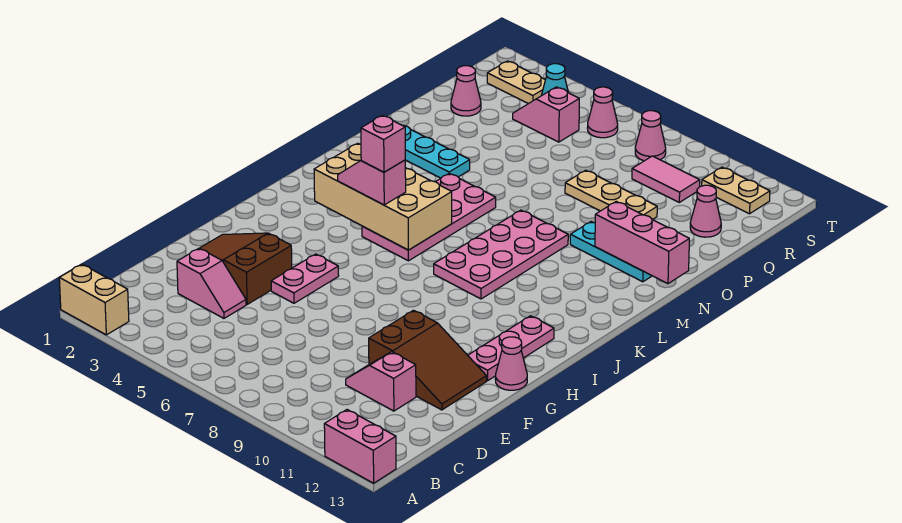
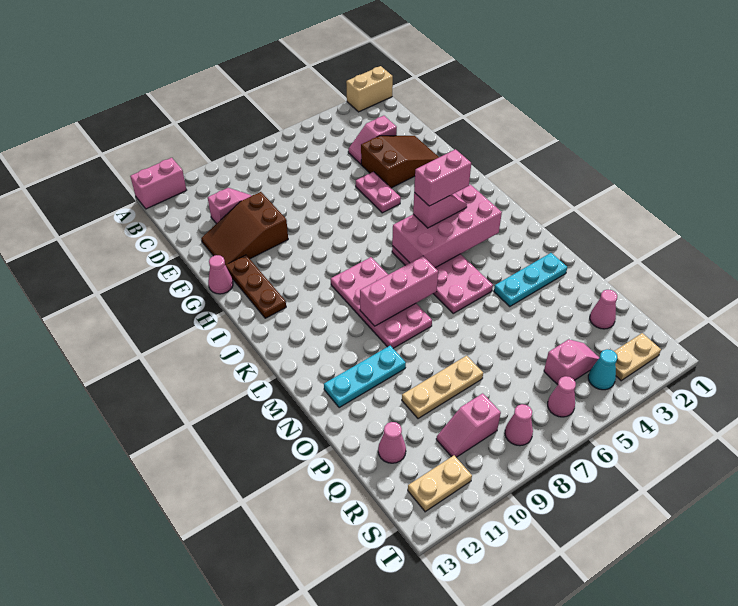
pink plate G12:I12 level 1 -> brown plate G12:I12 level 1
tan brick J3:K6 level 2 -> pink brick J3:K6 level 2
pink brick J5 level 4 -> pink brick J4:J5 level 4
pink brick N11:N13 level 2 -> pink brick L7:L9 level 2
pink tile R9:R10 level 1 -> pink slope R9:R10 level 1 top 9

